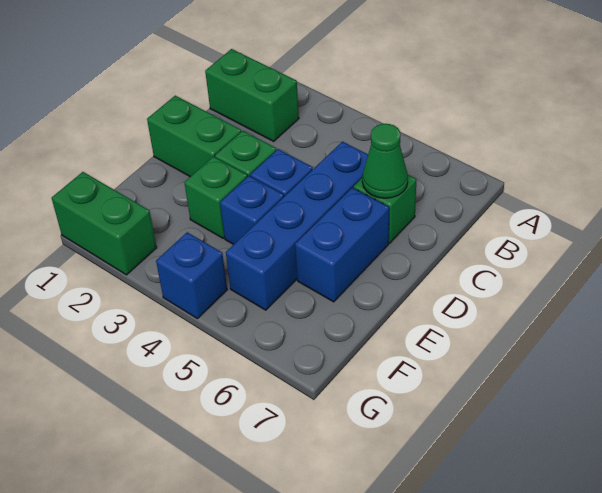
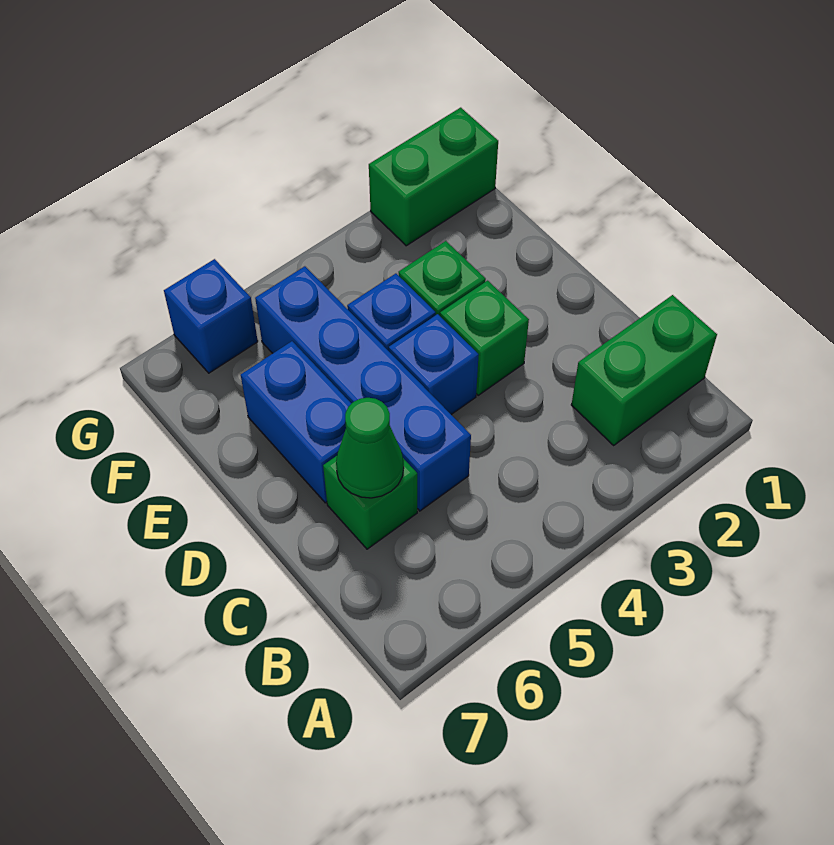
green brick D1:D2 level 1 -> none
blue brick G4 level 1 -> blue brick G6 level 1

